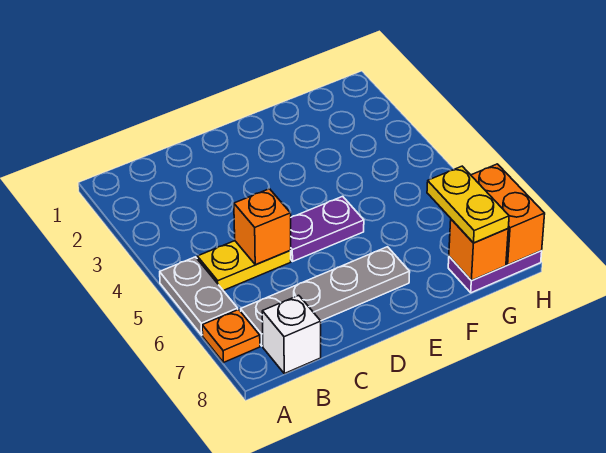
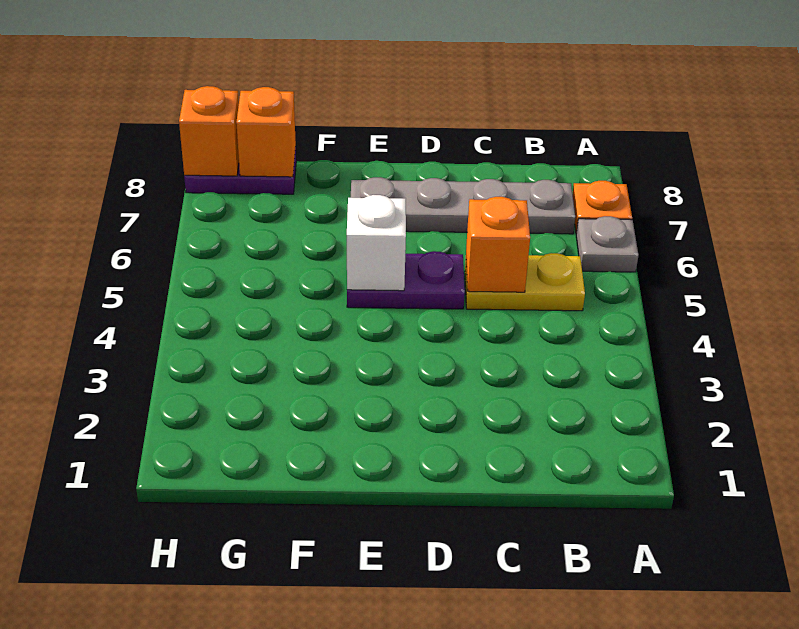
grey plate A5:A6 level 1 -> grey plate A6 level 1
white brick B8 level 1 -> white brick E5 level 2
yellow plate G7:G8 level 3 -> none
orange brick H7:H8 level 2 -> orange brick H8 level 2

